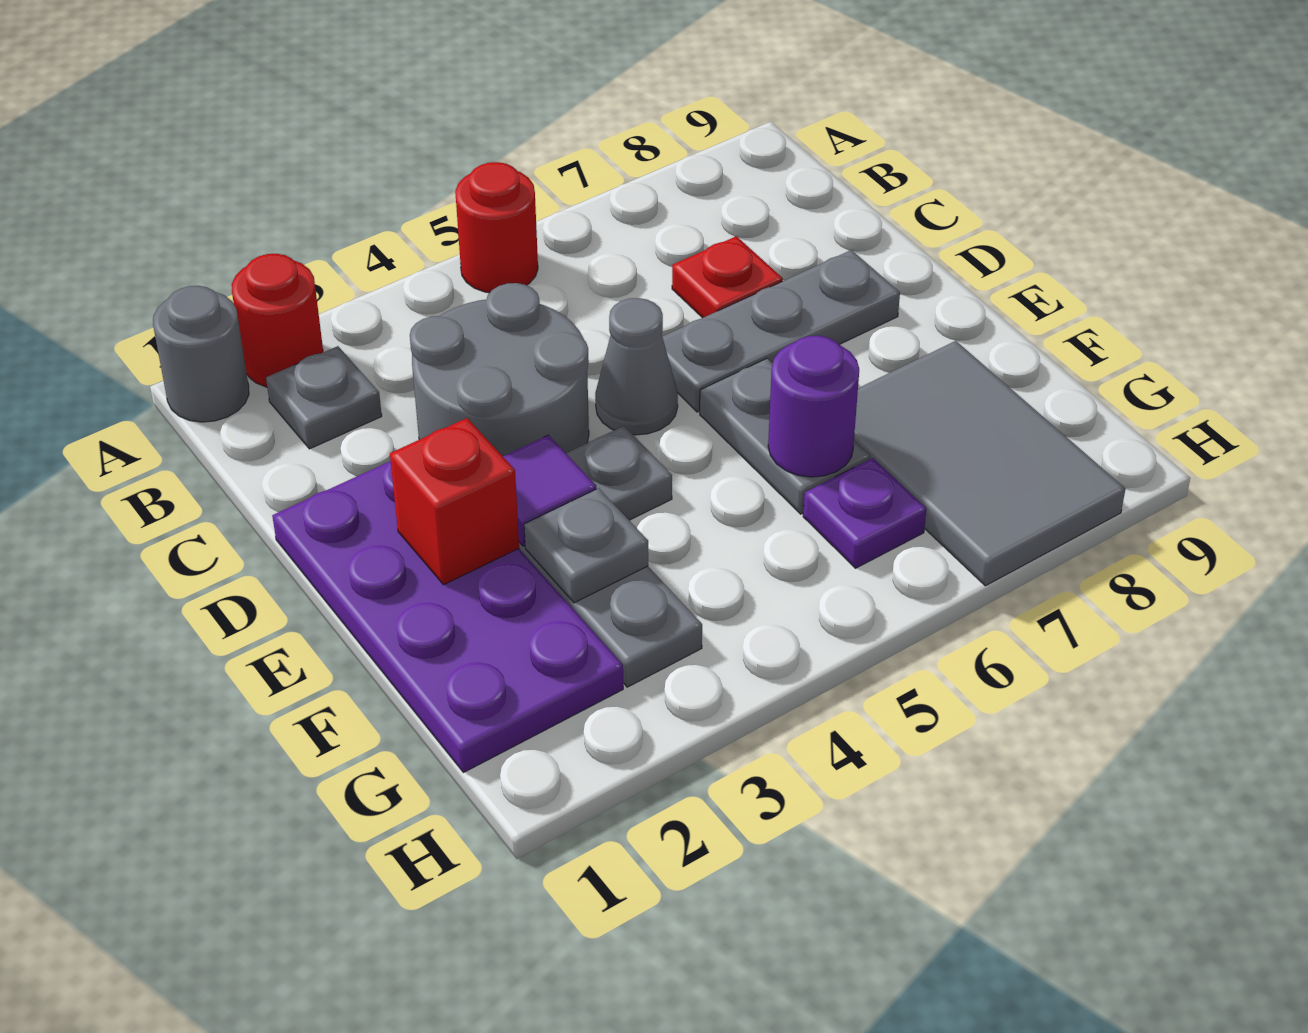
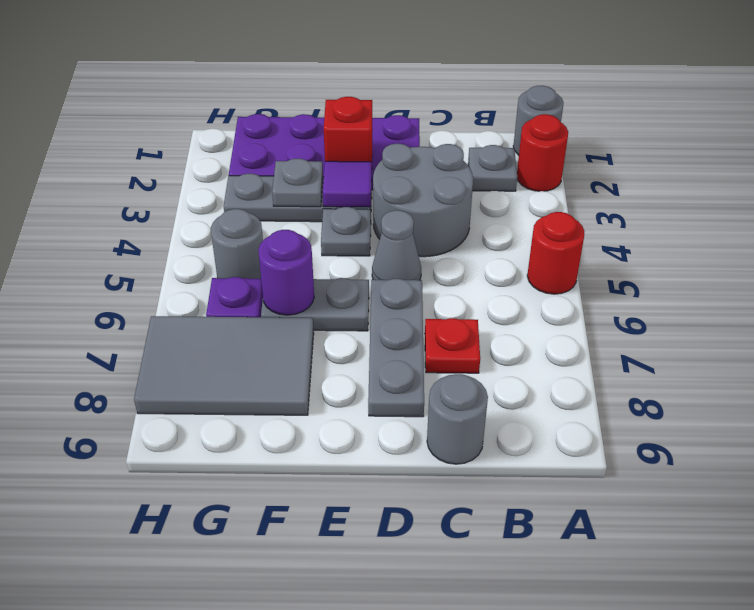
none -> grey round brick C9 level 1
none -> grey round brick G5 level 1

